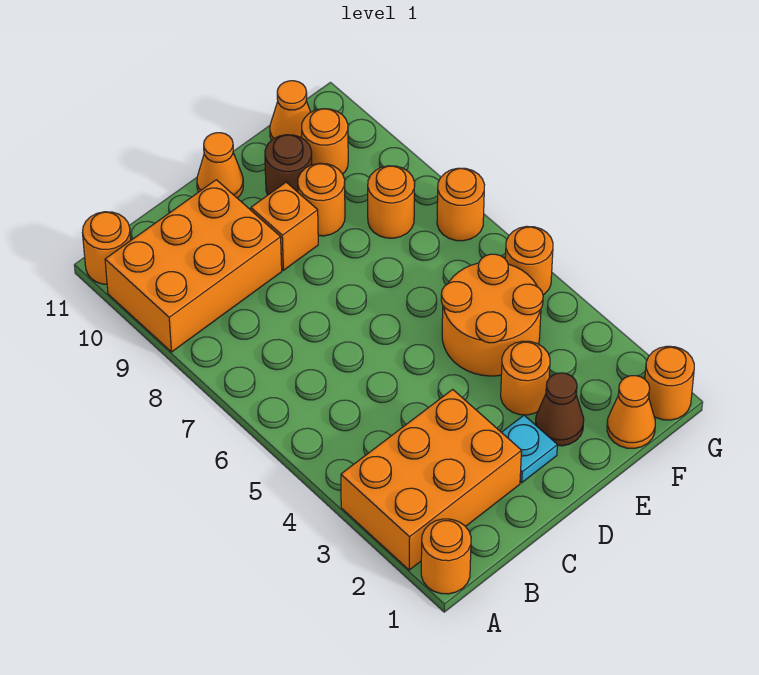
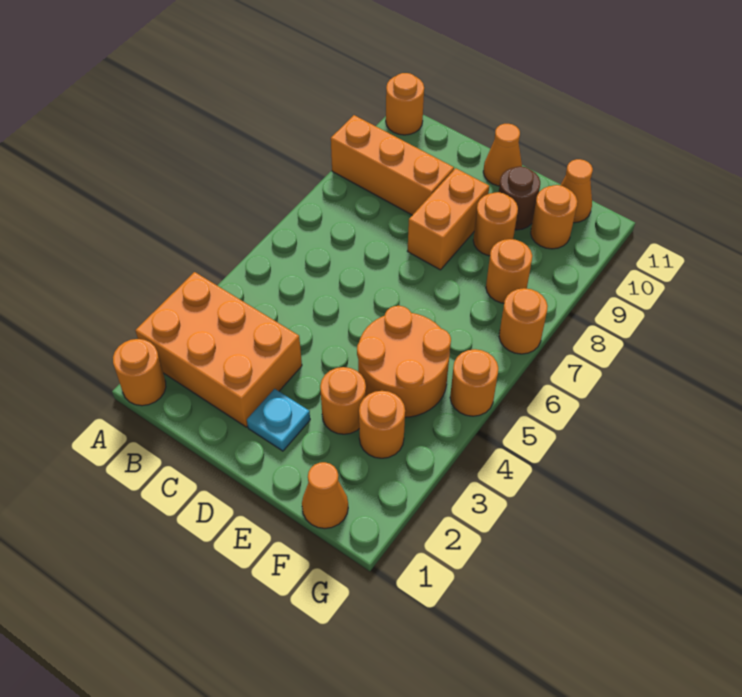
orange brick A9:C10 level 1 -> orange brick A9:C9 level 1
orange brick D9 level 1 -> orange brick D8:D9 level 1
brown cone E2 level 1 -> none
orange round brick G1 level 1 -> orange round brick F3 level 1

